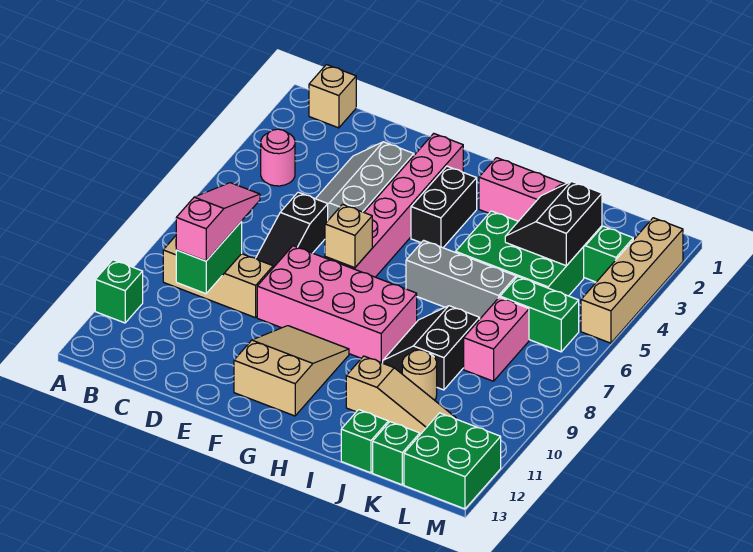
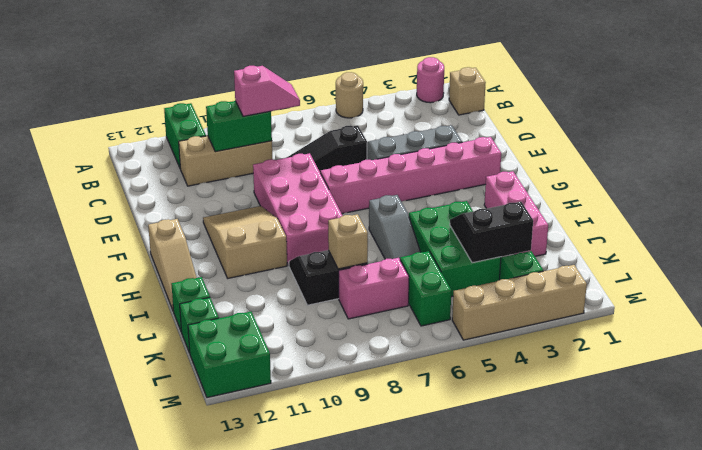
green brick A11 level 1 -> green brick A11:B11 level 1
pink round brick B4 level 1 -> pink round brick A2 level 1
tan brick B9:D9 level 1 -> tan brick C9:C11 level 1
pink slope C8:C10 level 3 top 10 -> pink slope C8:C9 level 3 top 9
tan brick F7 level 2 -> tan brick J8 level 2
tan slope F10:G12 level 1 top 12 -> tan slope F10:H11 level 1 top H
black brick G3:G4 level 1 -> none
grey brick H6:J6 level 1 -> grey slope H6:J6 level 1 top H
tan slope I11:K11 level 1 top I -> tan slope G13:I13 level 1 top G
tan round brick J10 level 1 -> tan round brick A5 level 1

